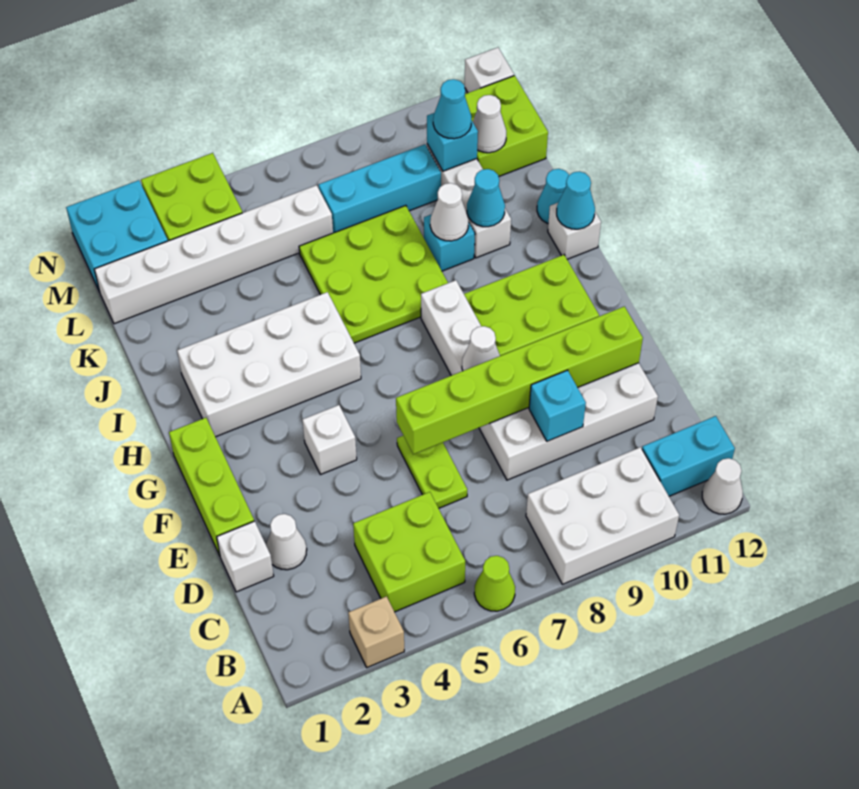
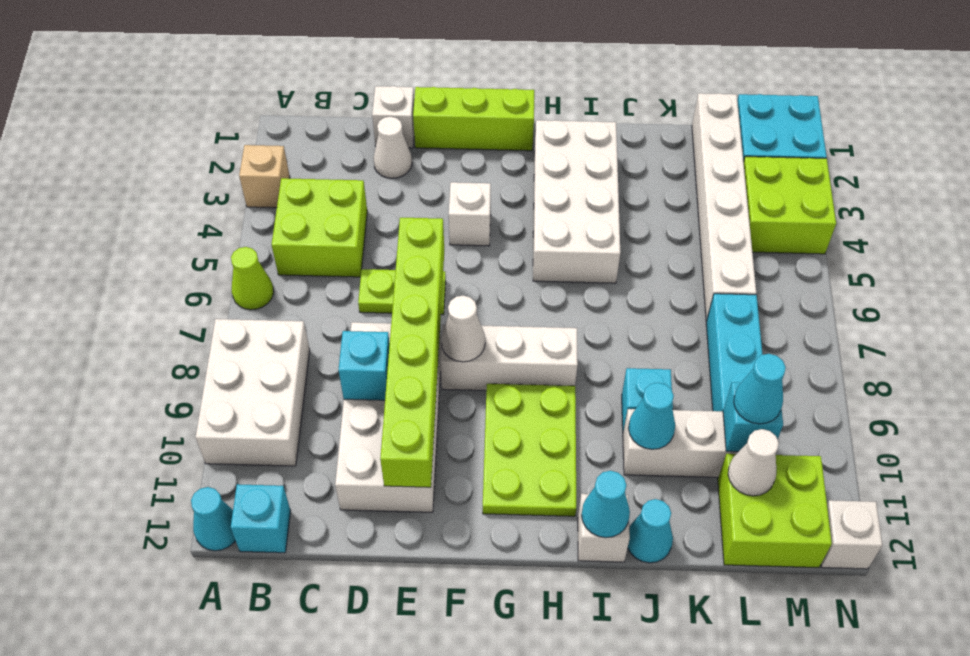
white cone A12 level 1 -> cyan cone A12 level 1
cyan brick B11:B12 level 1 -> cyan brick B12 level 1
lime plate I6:K8 level 1 -> none
white cone J9 level 2 -> none

